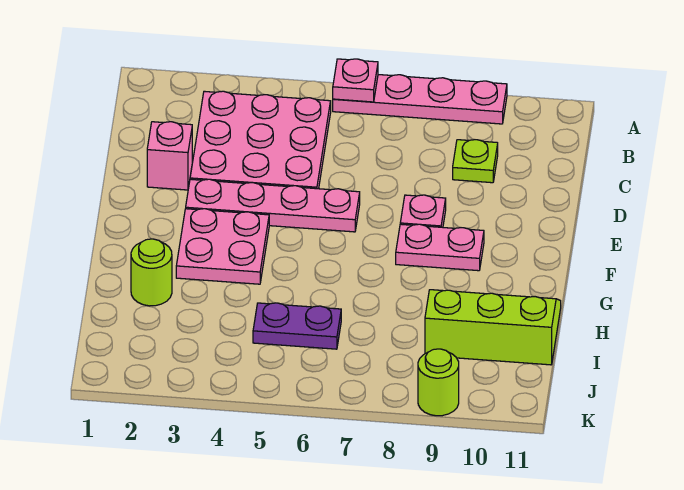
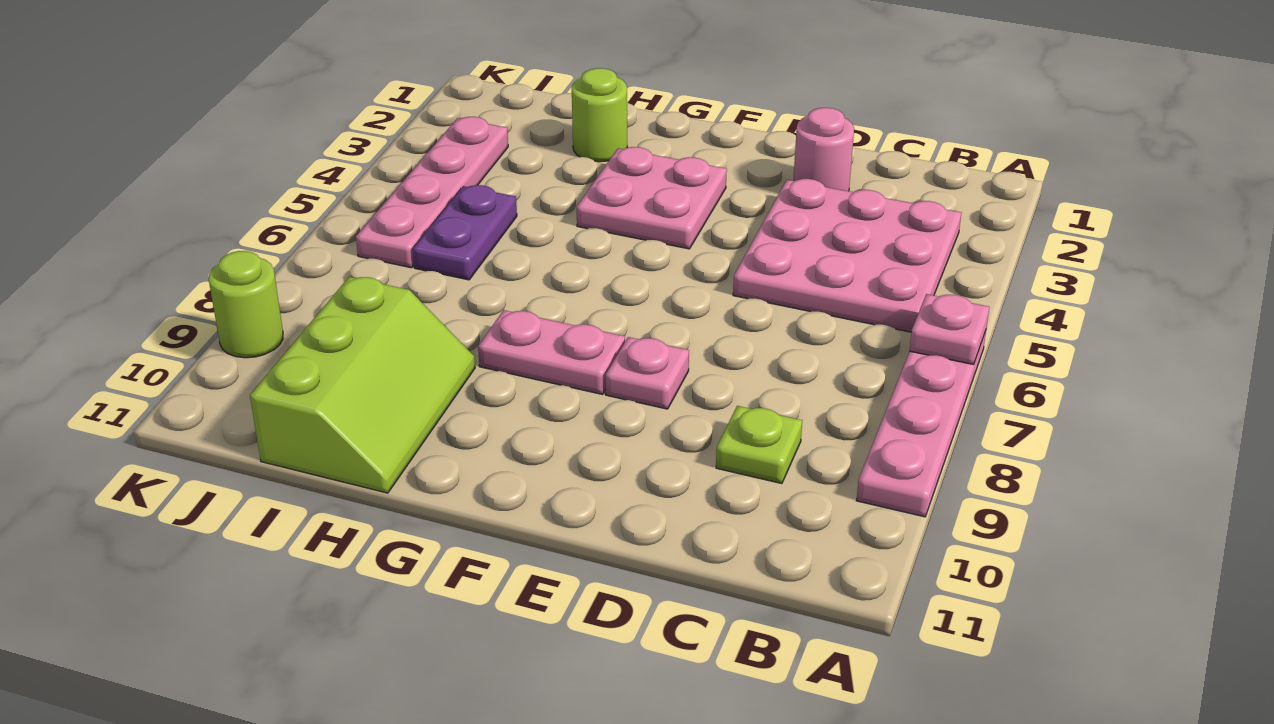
pink brick D2 level 1 -> pink round brick D2 level 1
pink plate E3:E6 level 1 -> pink plate J3:J6 level 1
pink plate F8:F9 level 1 -> pink plate F8:G8 level 1

